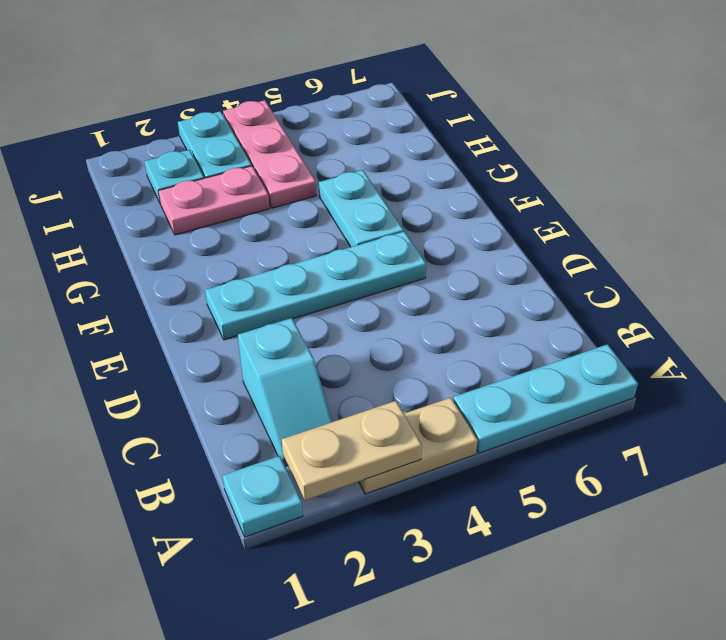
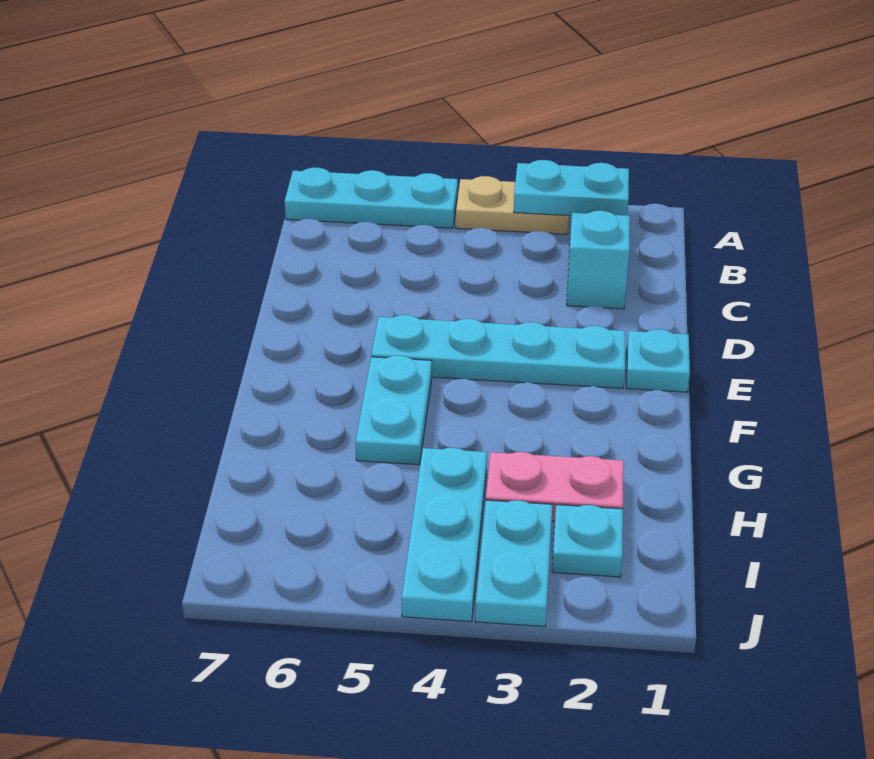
cyan plate A1 level 1 -> cyan plate E1 level 1
tan plate A2:A3 level 2 -> cyan plate A2:A3 level 2
pink plate H4:J4 level 1 -> cyan plate H4:J4 level 1

